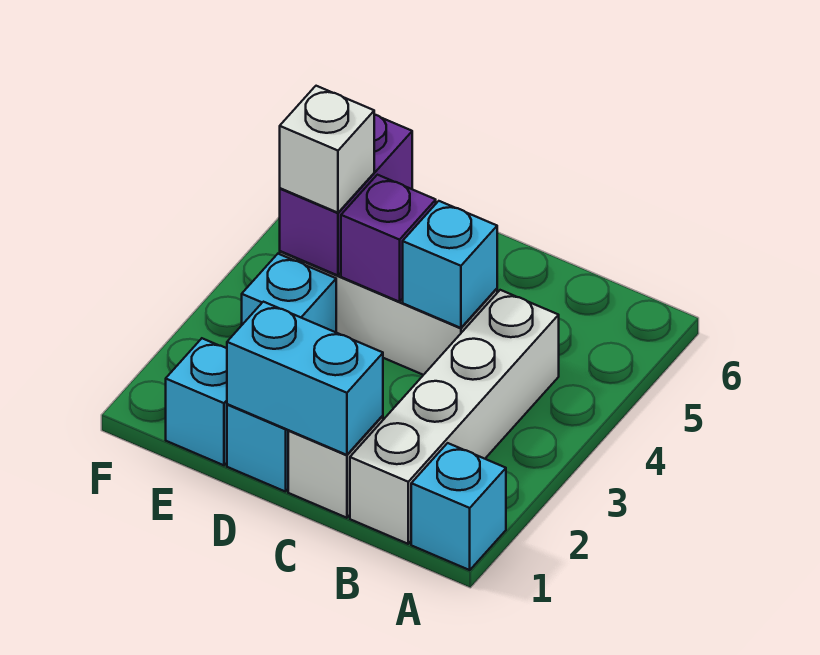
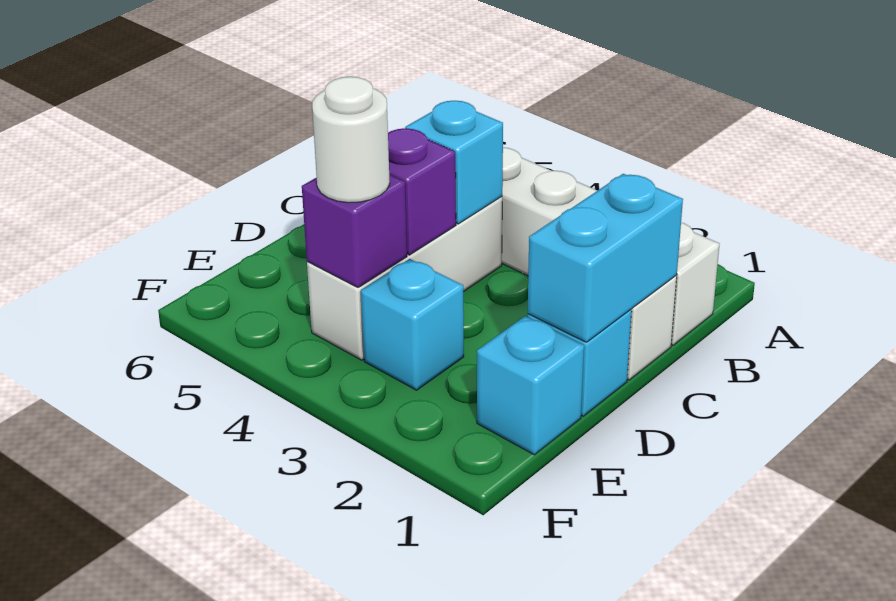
cyan brick A1 level 1 -> none
purple brick E4:E5 level 2 -> purple brick E4 level 2
white brick E4 level 3 -> white round brick E4 level 3

